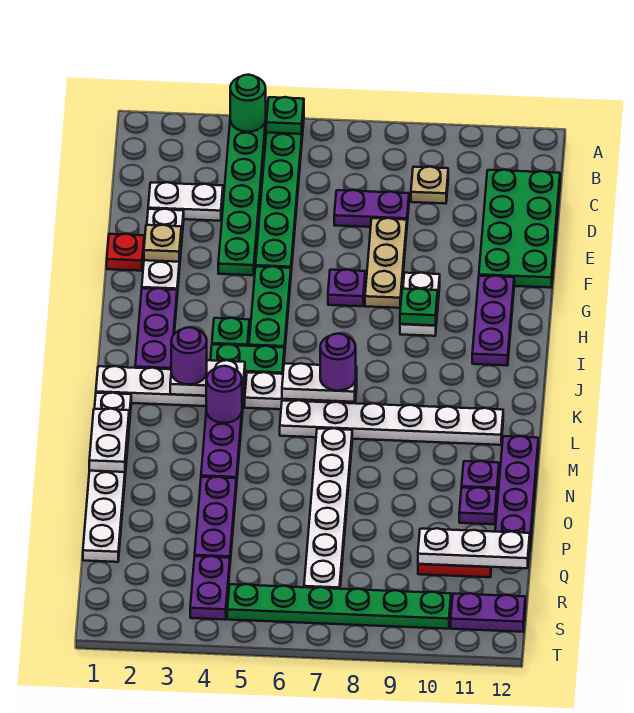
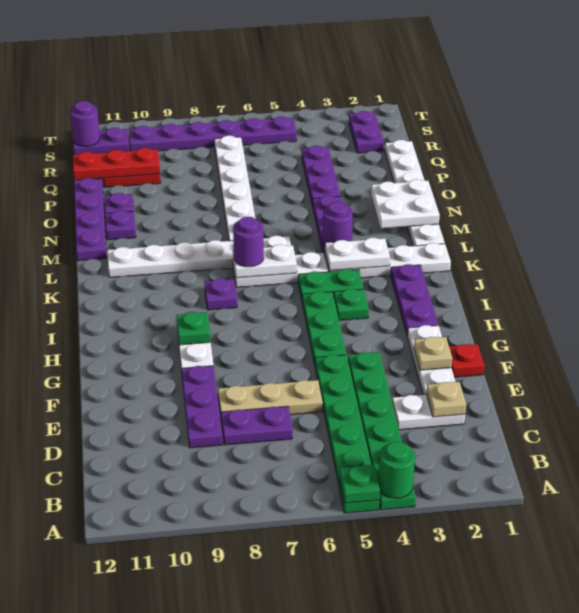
tan plate C9 level 1 -> tan plate D2 level 2
green plate C11:F12 level 1 -> none
tan plate E8:G8 level 1 -> tan plate E6:E8 level 1
purple plate G7 level 1 -> purple plate J8 level 1
purple plate G11:I11 level 1 -> purple plate D9:F9 level 1
purple round brick K3 level 3 -> purple round brick S12 level 2
white plate M1:N1 level 2 -> white plate M1:N2 level 2
white plate Q10:Q12 level 2 -> red plate Q10:Q12 level 2
purple plate R4:S4 level 1 -> purple plate R2:S2 level 1
green plate S5:S10 level 1 -> purple plate S5:S10 level 1

